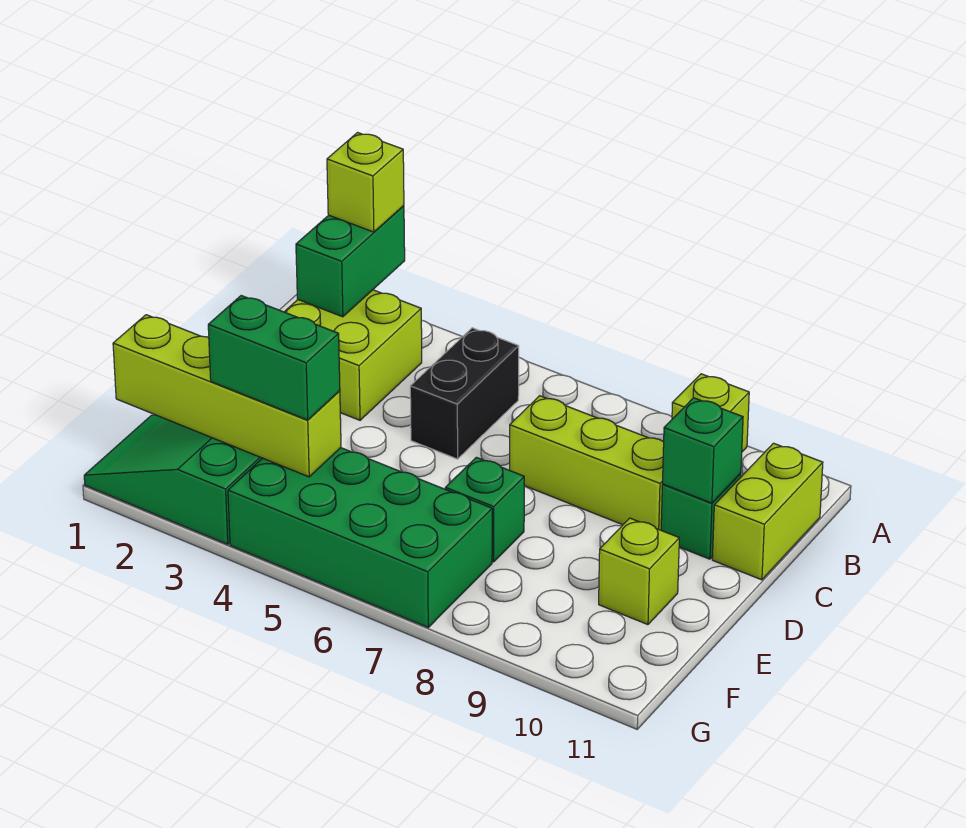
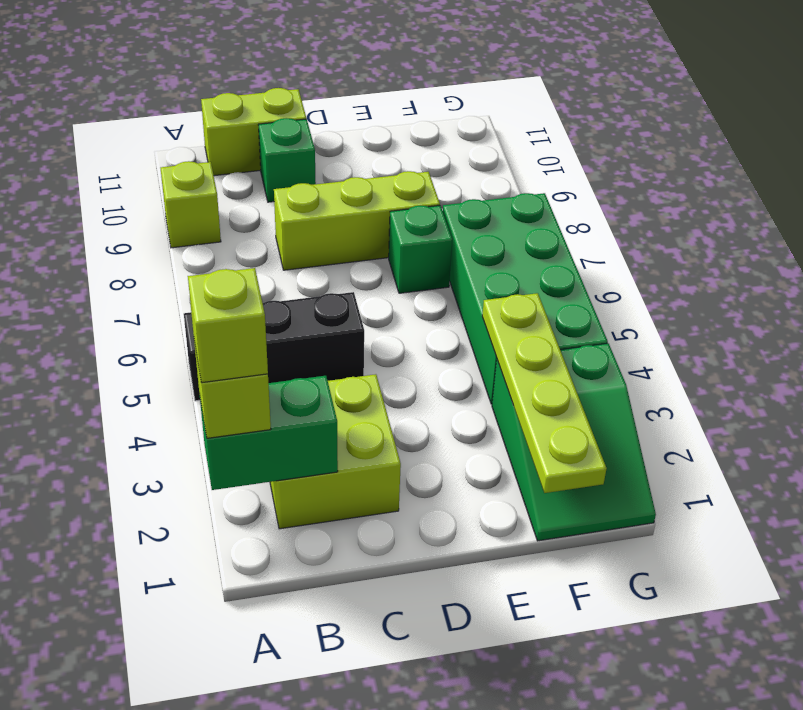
black brick B5:C5 level 1 -> black brick A5:C5 level 1
lime brick C7:C9 level 1 -> lime brick C8:E8 level 1
green brick C10 level 2 -> none
lime brick E10 level 1 -> lime brick A2 level 4
lime brick F1:F4 level 2 -> lime plate F1:F4 level 2
green brick F3:F4 level 3 -> none

